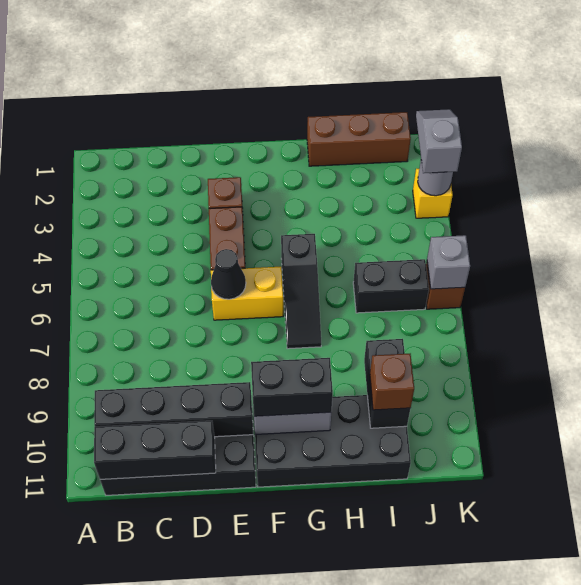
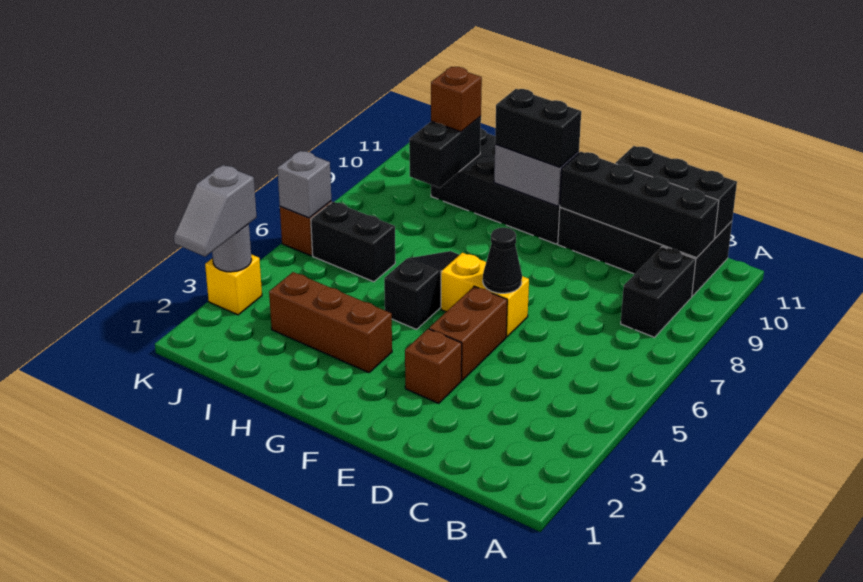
none -> black brick B8:B9 level 1
brown brick H1:J1 level 1 -> brown brick G3:I3 level 1

